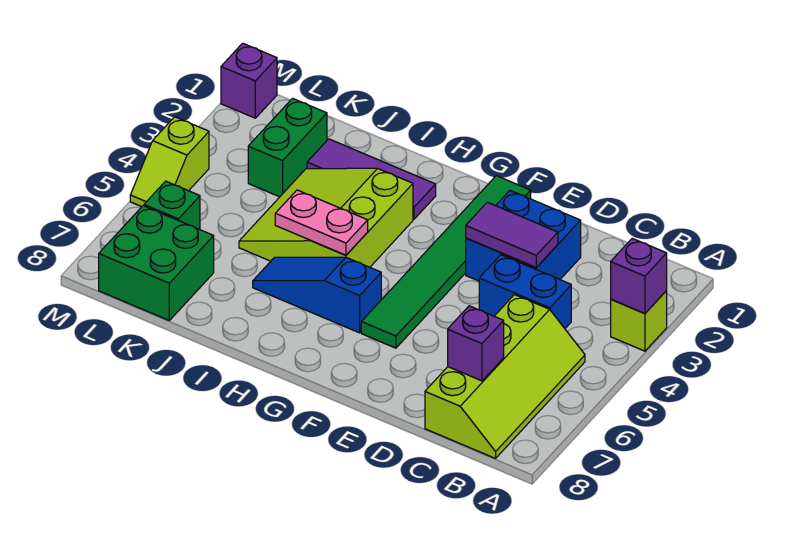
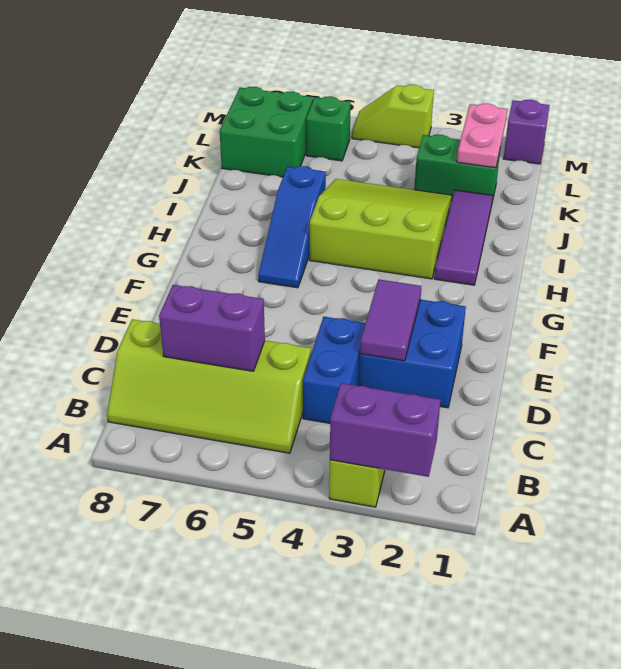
purple brick A3 level 2 -> purple brick A2:A3 level 2
purple brick C7 level 2 -> purple brick C6:C7 level 2
green tile F1:F6 level 1 -> none
blue slope G6:I6 level 1 top G -> blue slope G6:I6 level 1 top I
pink plate H5:I5 level 2 -> pink plate K2:L2 level 2

